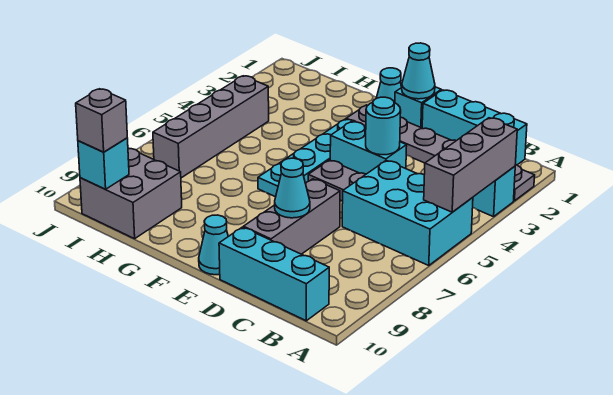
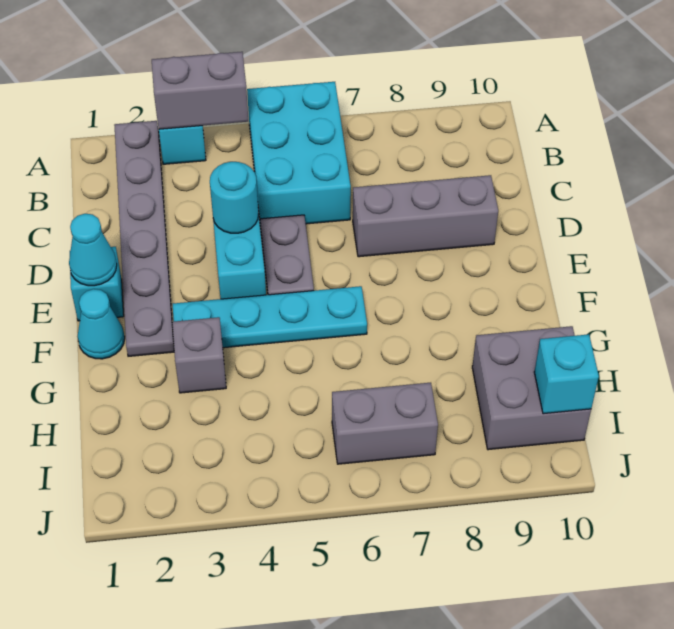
grey brick A3:A5 level 2 -> grey brick A3:A4 level 2
cyan brick B1:D1 level 1 -> none
cyan brick B10:D10 level 1 -> none
cyan cone D8 level 2 -> none
cyan cone E10 level 1 -> none
grey brick I4:I7 level 1 -> grey brick I6:I7 level 1
grey brick I10 level 3 -> grey brick G3 level 1

